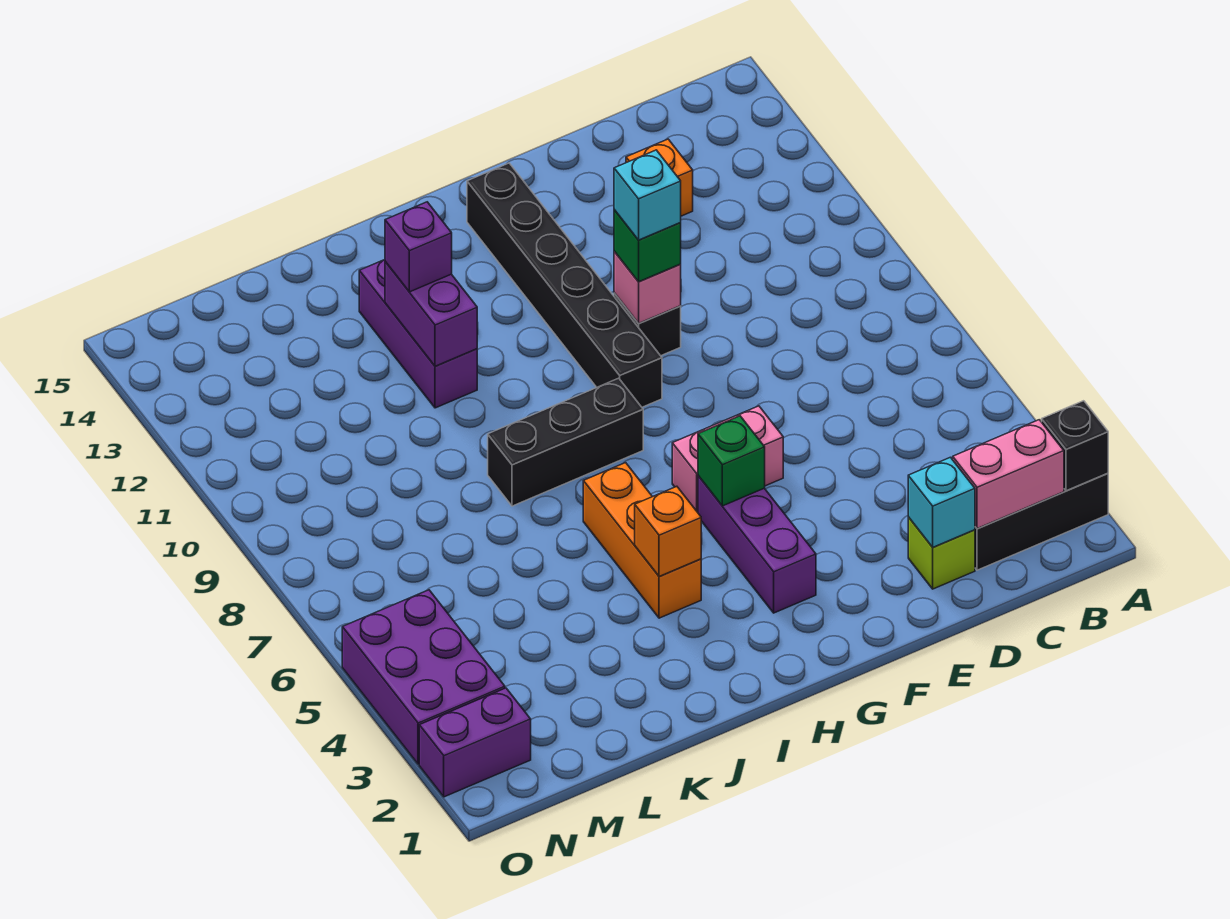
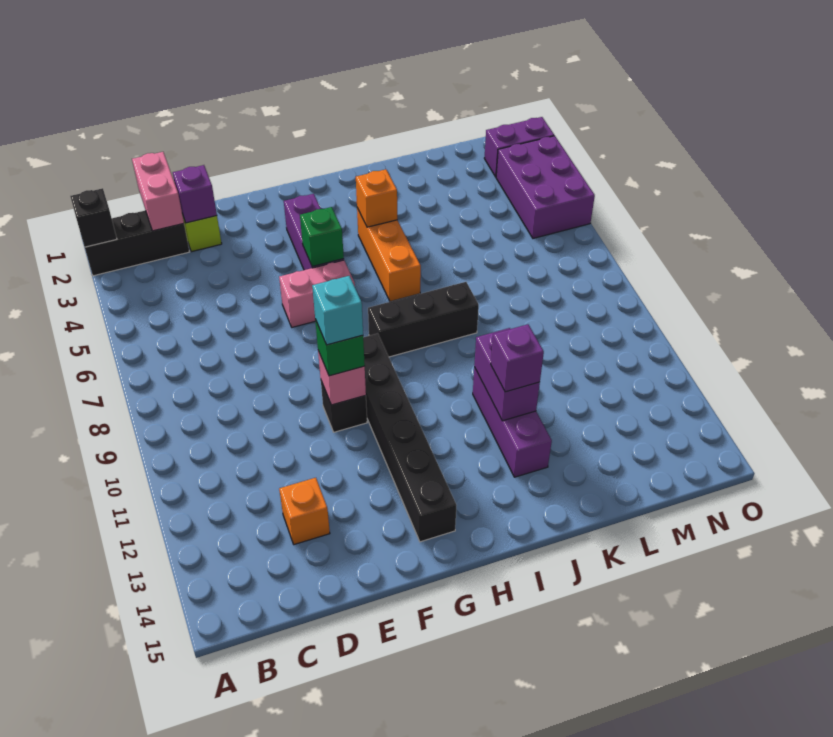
pink brick B2:C2 level 2 -> pink brick C1:C2 level 2
cyan brick D2 level 2 -> purple brick D2 level 2

